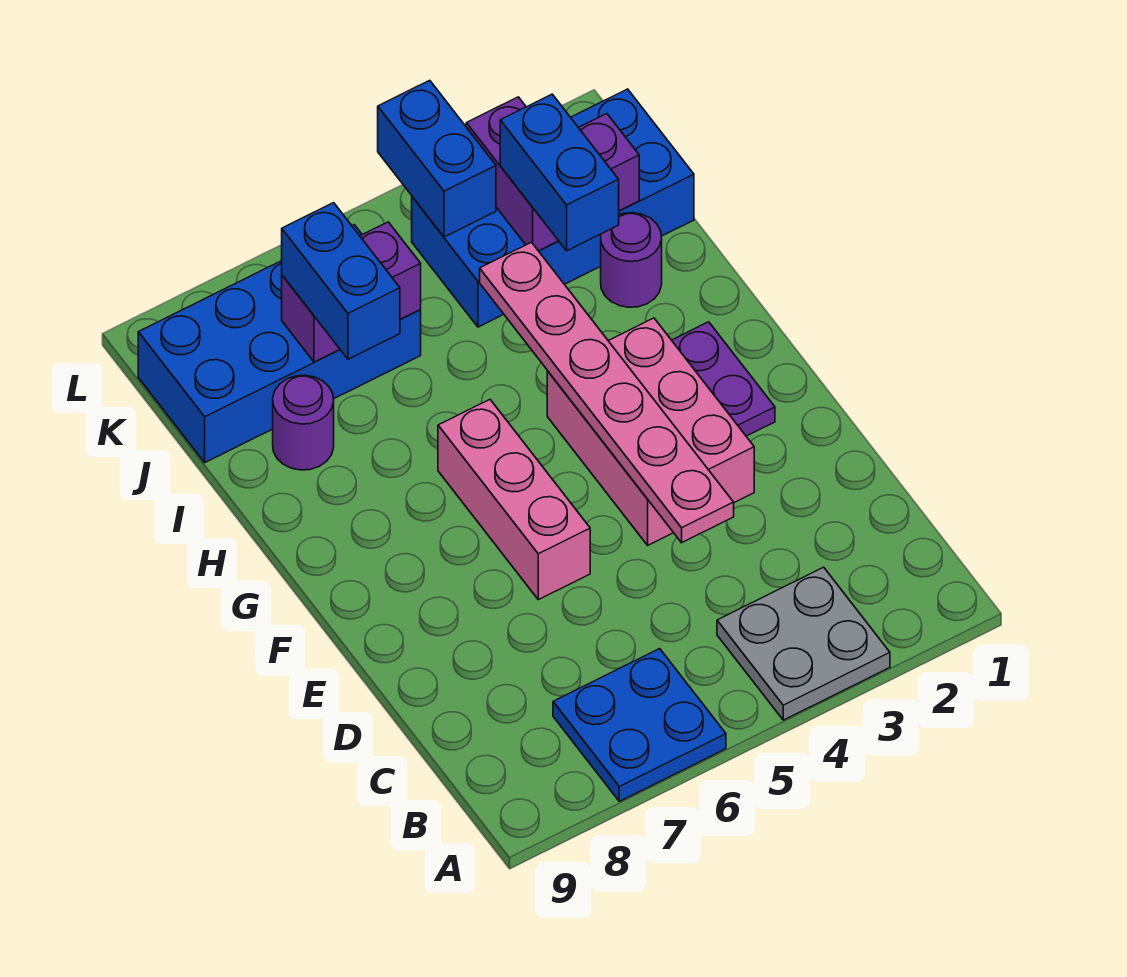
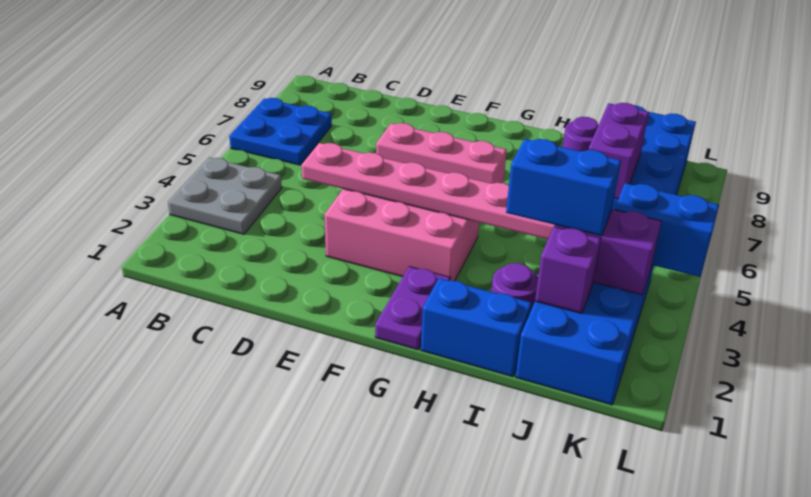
purple plate F2:G2 level 1 -> purple plate G1:G2 level 1
blue brick I7:J7 level 3 -> blue brick H1:I1 level 1

